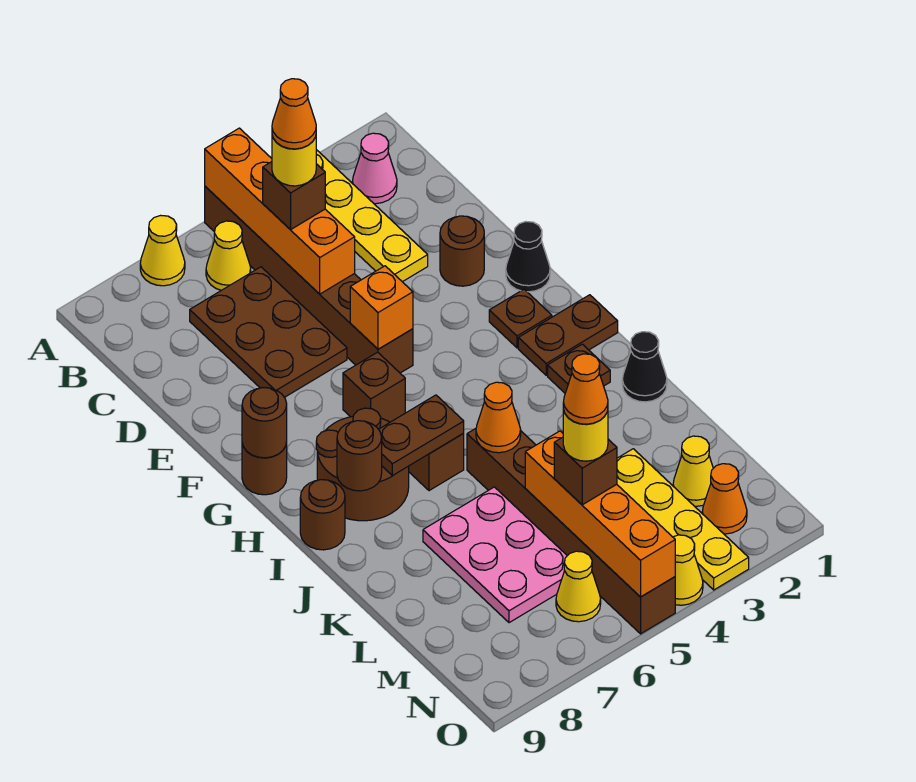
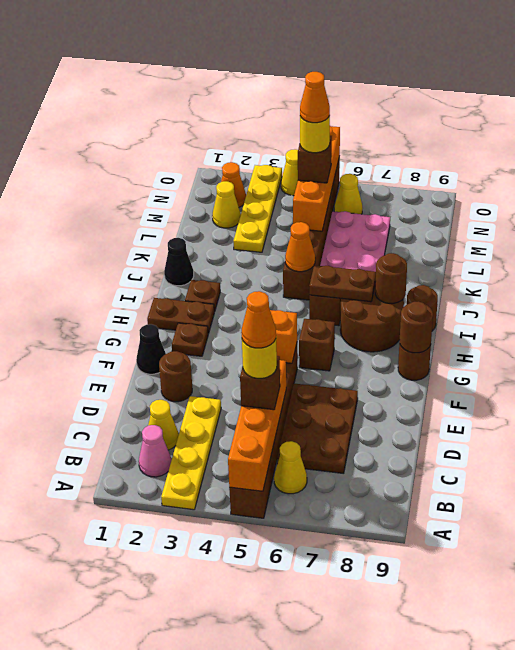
yellow cone A7 level 1 -> yellow cone C2 level 1

